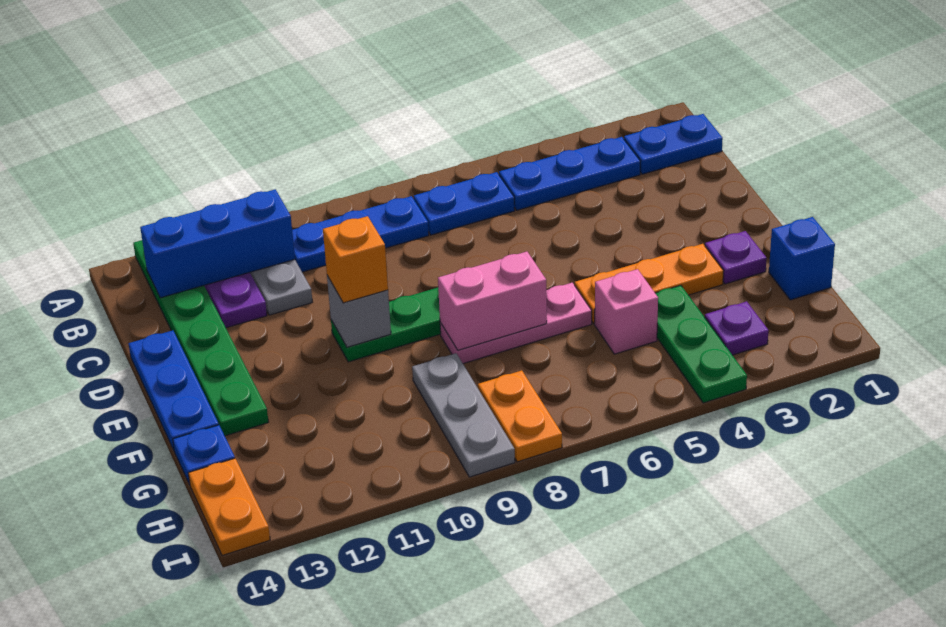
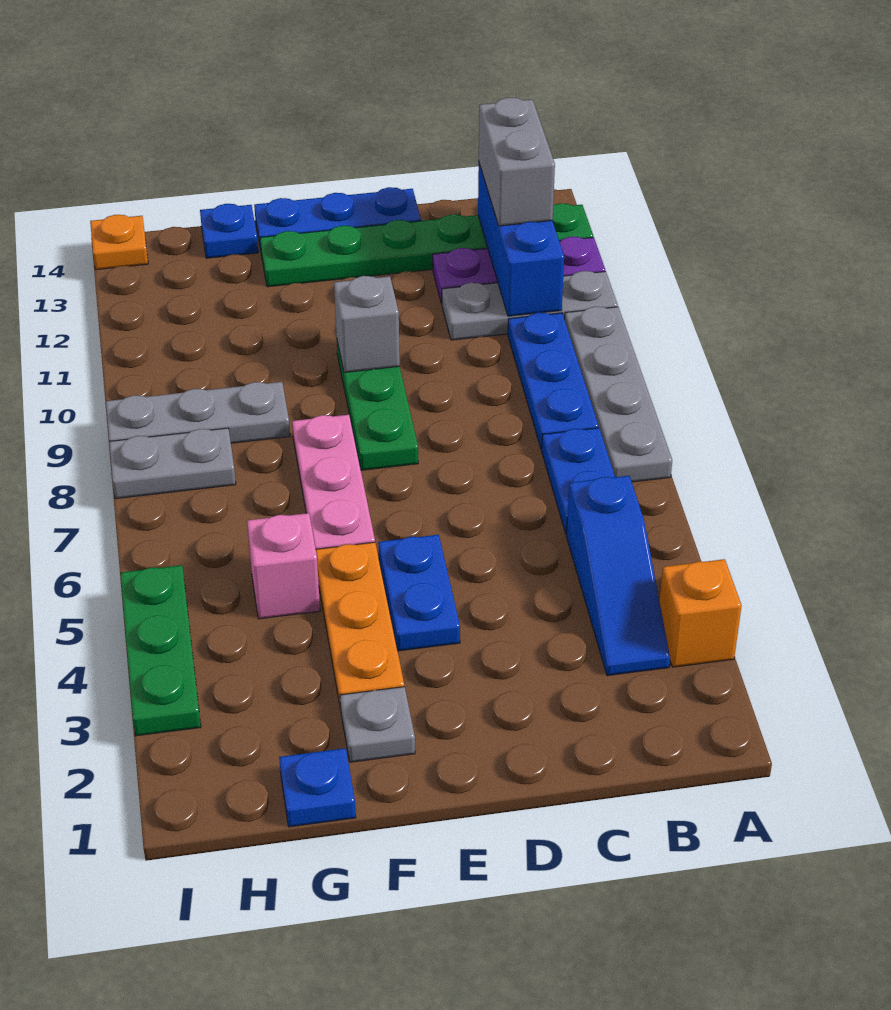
none -> grey plate A7:A10 level 1
blue plate B1:B2 level 1 -> blue plate E4:E5 level 1
blue plate B3:B5 level 1 -> blue slope B3:B5 level 1 top 5
none -> grey brick B12:B13 level 3
orange brick E10 level 3 -> orange brick A3 level 1
purple plate F2 level 1 -> grey plate F2 level 1
pink brick F7:F8 level 2 -> none
blue brick G1 level 1 -> blue plate G1 level 1
green plate G4:I4 level 1 -> green plate I3:I5 level 1
purple plate H3 level 1 -> none
orange plate H8:I8 level 1 -> grey plate H8:I8 level 1
orange plate H14:I14 level 1 -> orange plate I14 level 1

